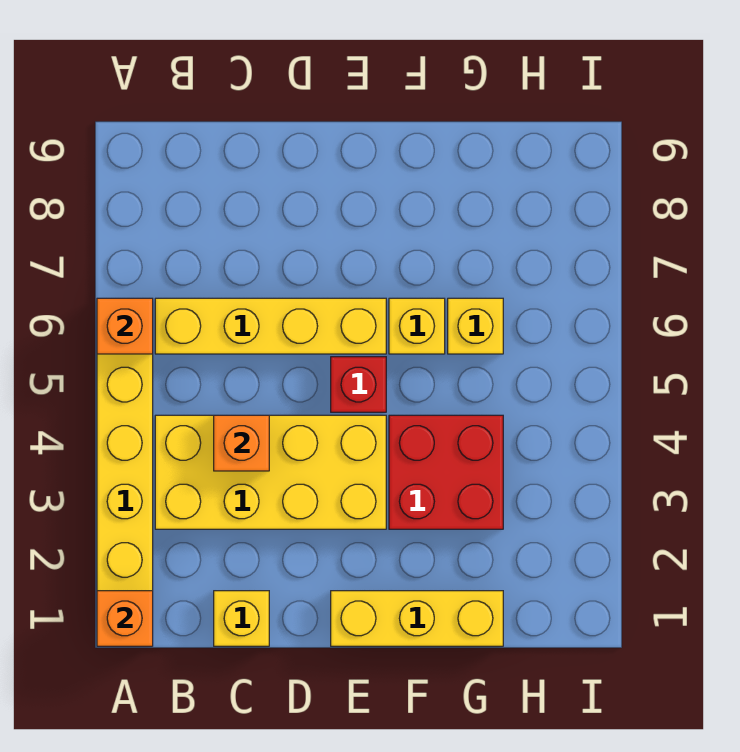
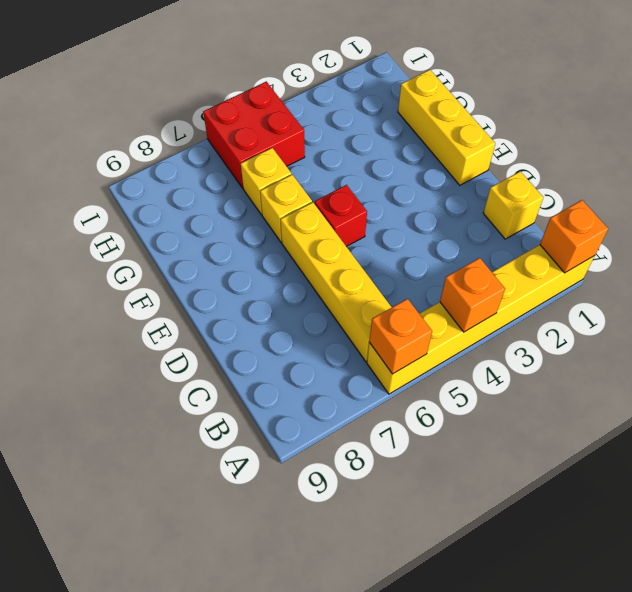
yellow brick B3:E4 level 1 -> none
orange brick C4 level 2 -> orange brick A4 level 2
red brick F3:G4 level 1 -> red brick H5:I6 level 1

